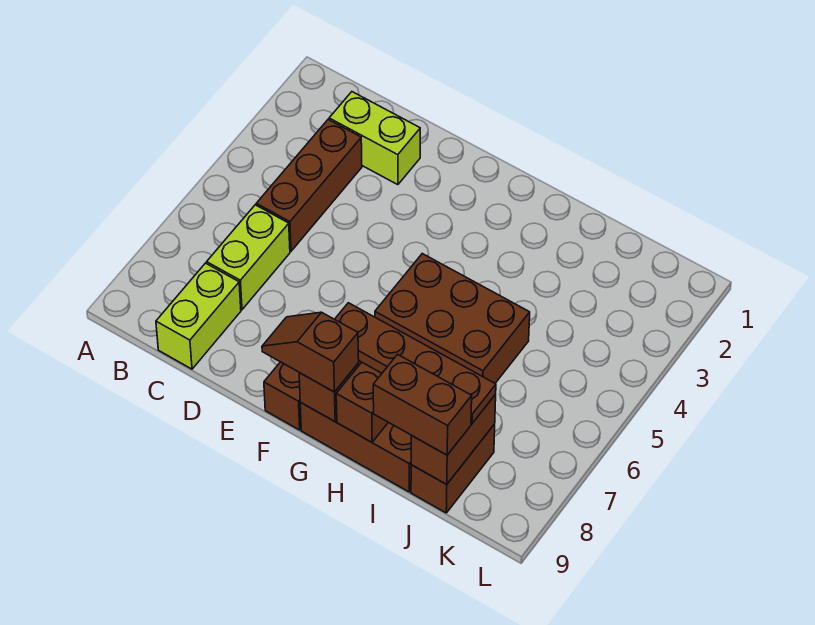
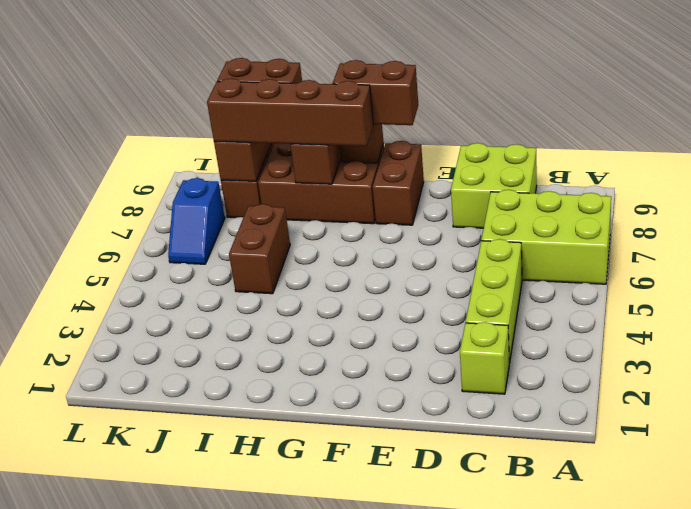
lime brick C2:D2 level 1 -> lime brick C2 level 1
brown brick C3:C5 level 1 -> lime brick C3:C5 level 1
lime brick C6:C7 level 1 -> lime brick A6:C7 level 1
lime brick C8:C9 level 1 -> lime brick C8:D9 level 1
brown slope F9:G9 level 3 top G -> brown brick F9:G9 level 3
brown brick G5:I6 level 1 -> brown brick I5:I6 level 1
brown plate G8:J8 level 3 -> brown brick G8:J8 level 3
none -> blue slope K6:K7 level 1 top 7

